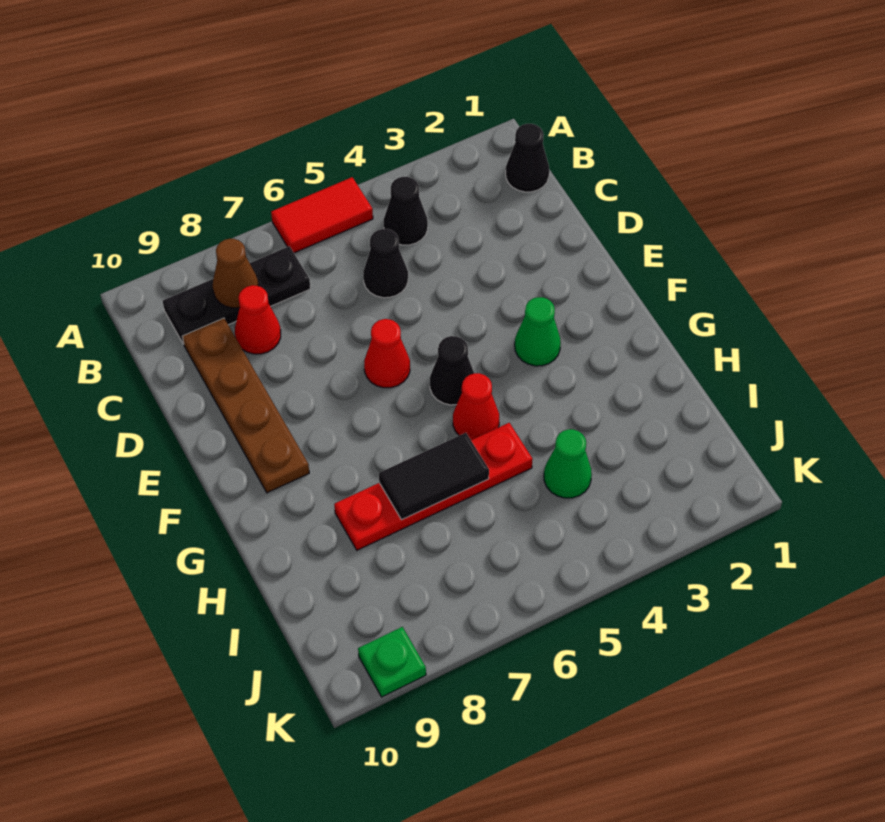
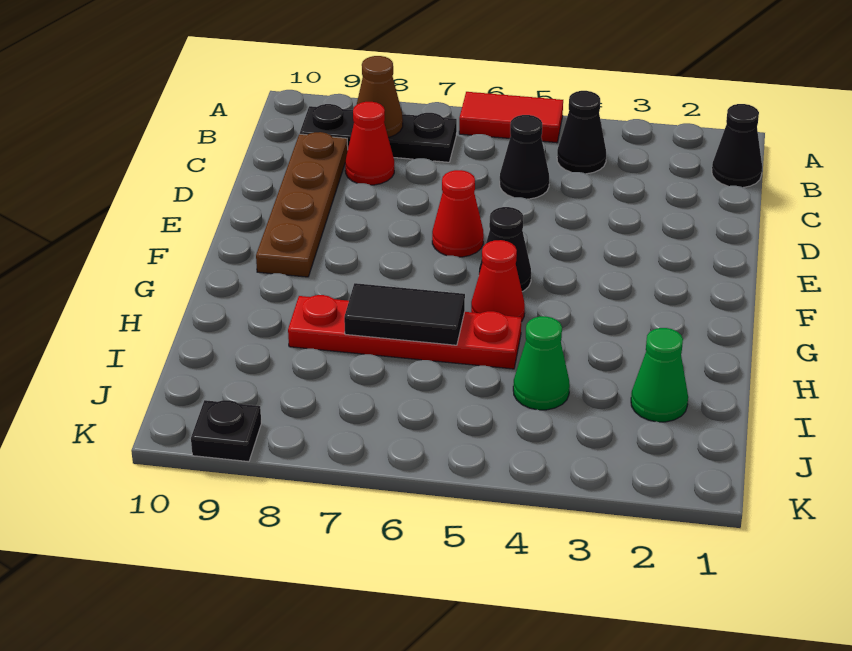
green cone F3 level 1 -> green cone I2 level 1
green plate K9 level 1 -> black plate K9 level 1

